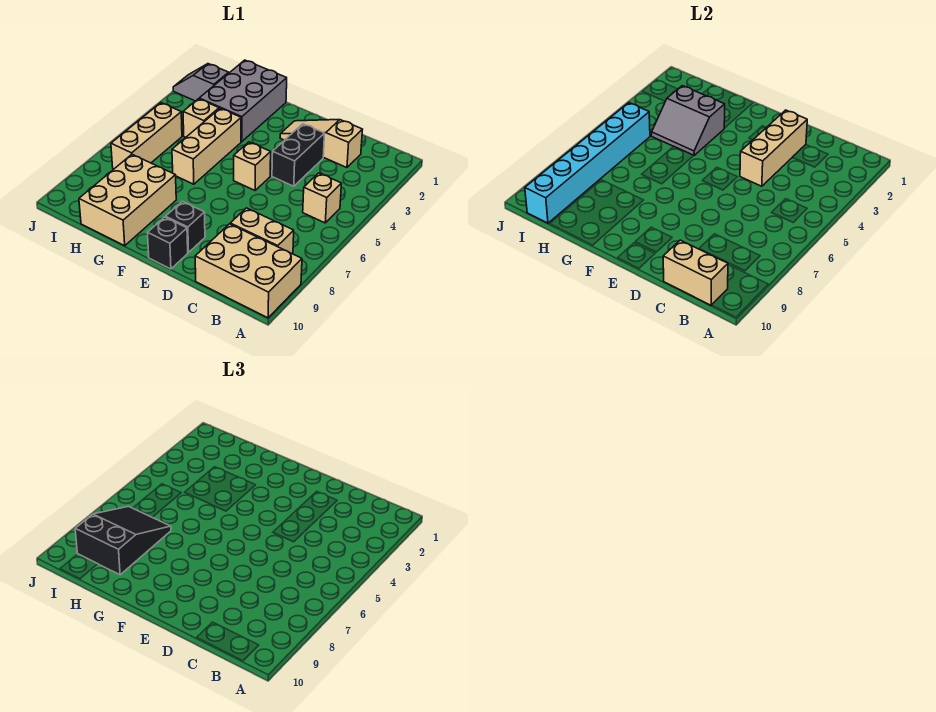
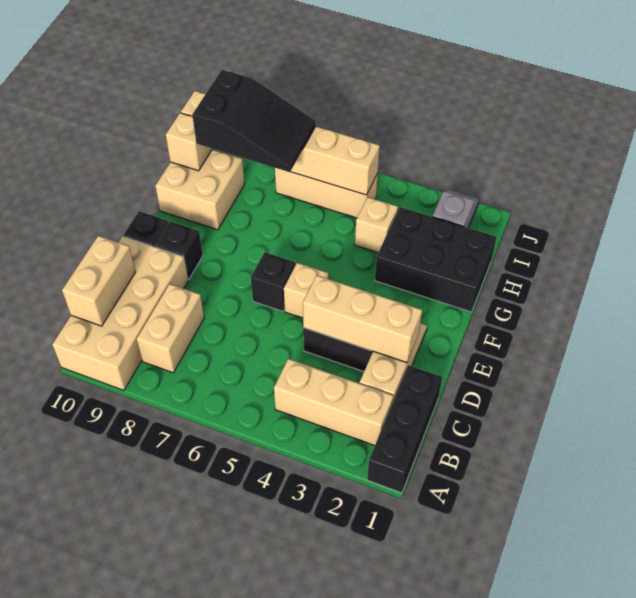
none -> black brick A1:C1 level 1
tan brick A9:C10 level 1 -> tan brick A9:D10 level 1
tan brick B5 level 1 -> tan brick H10 level 2
none -> black brick E6 level 1
grey brick G1:H3 level 1 -> black brick G1:H3 level 1
grey slope G3:H4 level 2 top 3 -> none
tan brick G4:G6 level 1 -> tan brick B2:B4 level 1
tan brick G8:H10 level 1 -> tan brick G9:H10 level 1
cyan brick I5:I10 level 2 -> tan brick I5:I10 level 2

